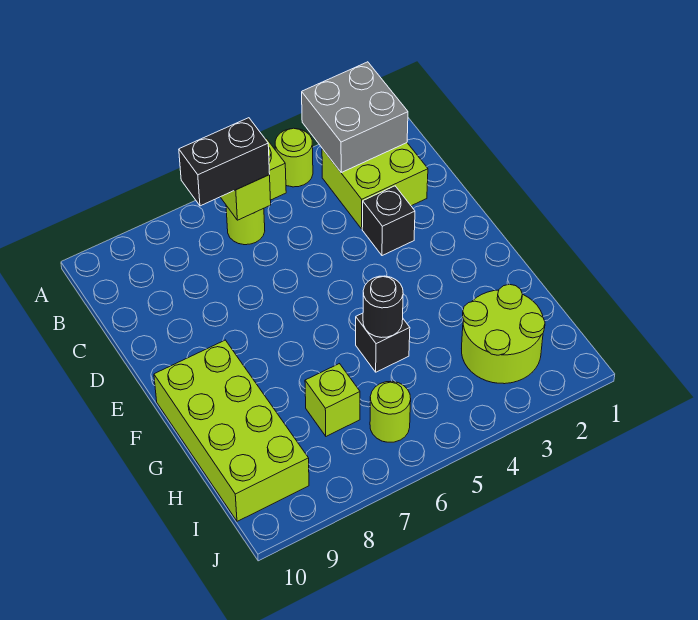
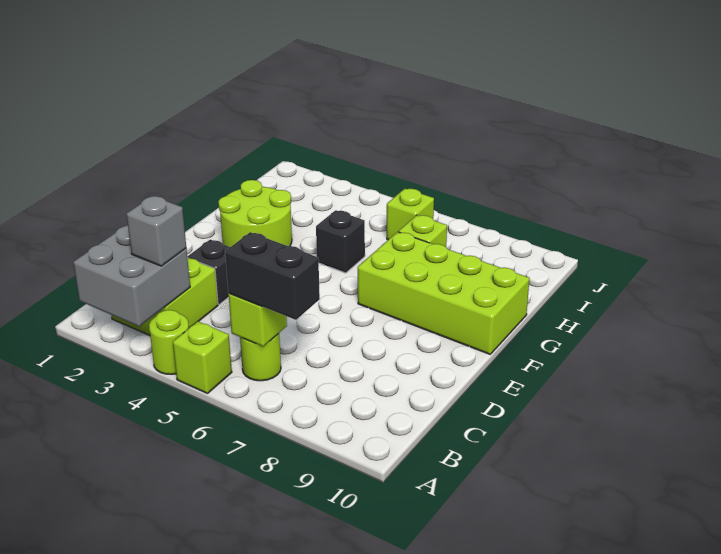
none -> grey brick B3 level 3
lime brick F9:I10 level 1 -> lime brick F7:G10 level 1
black round brick G5 level 2 -> none
lime round brick H2:I3 level 1 -> lime round brick F2:G3 level 1
lime round brick I6 level 1 -> lime brick I6 level 1

